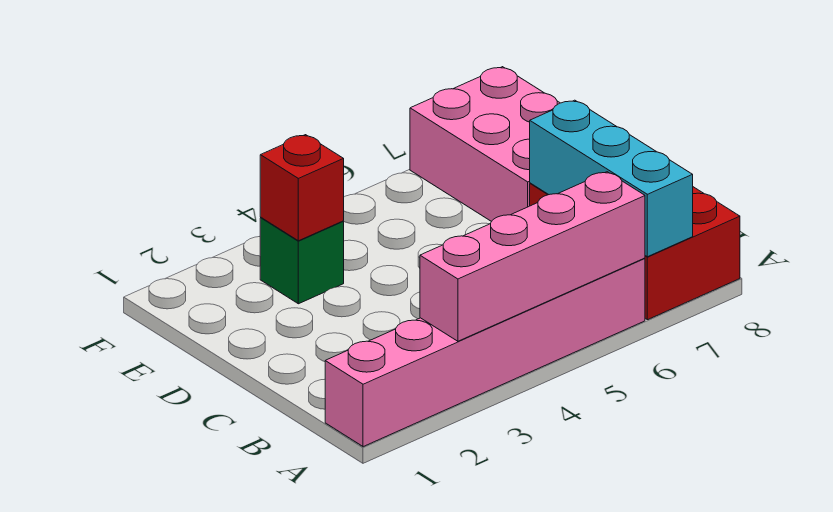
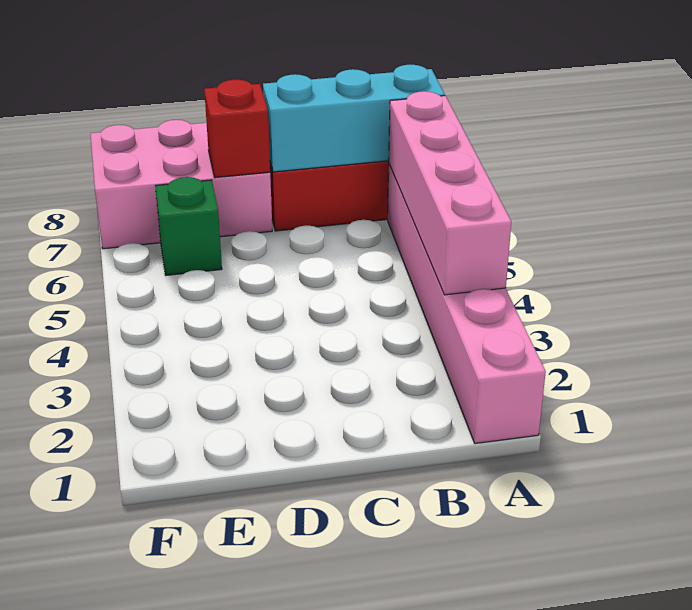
green brick E3 level 1 -> green brick E6 level 1
red brick E3 level 2 -> red brick D7 level 2

